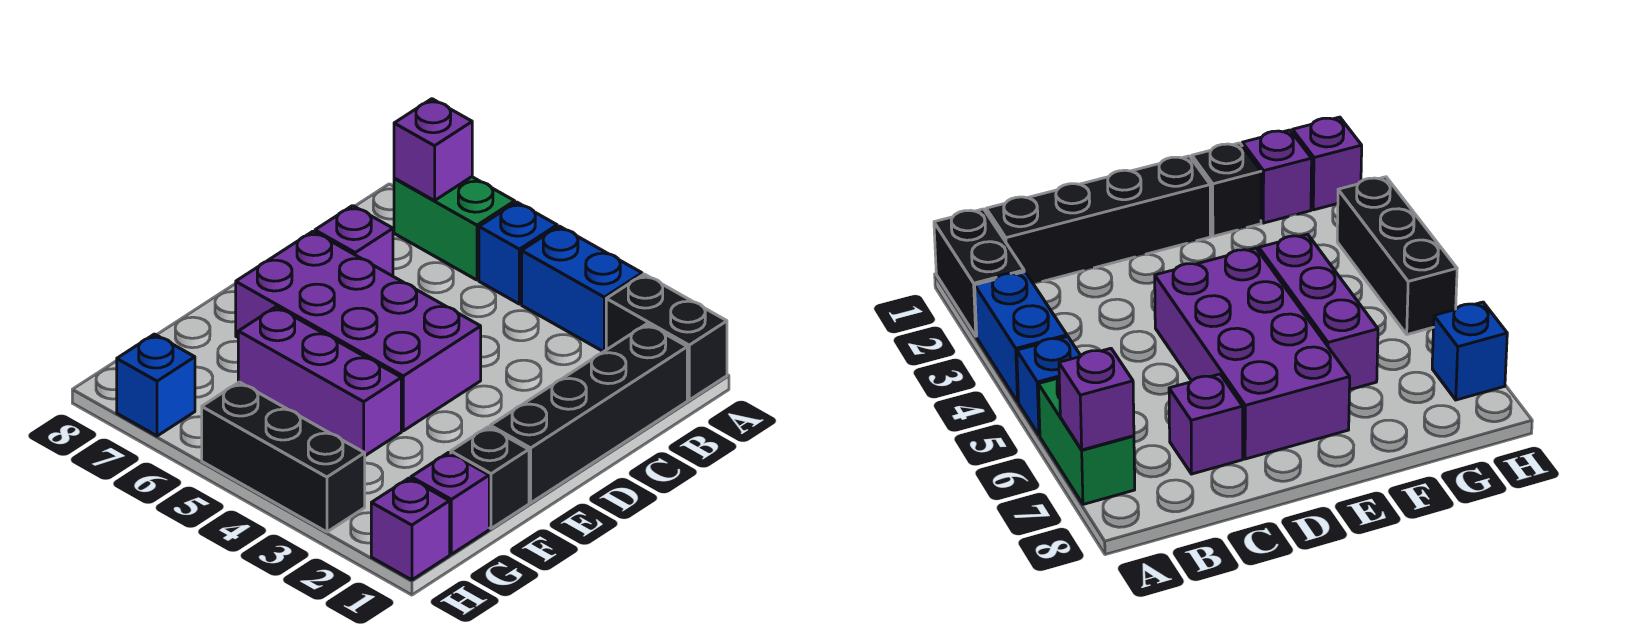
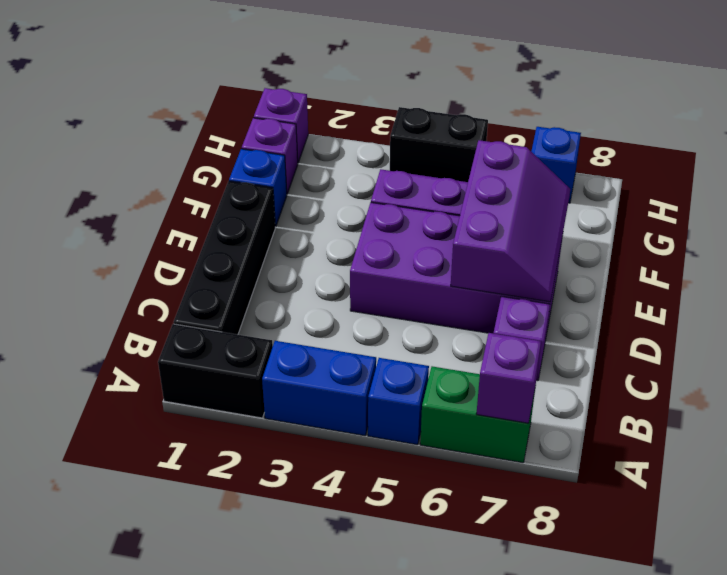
none -> purple slope D6:F7 level 2 top 6
black brick F1 level 1 -> blue brick F1 level 1
black brick H3:H5 level 1 -> black brick H4:H5 level 1

